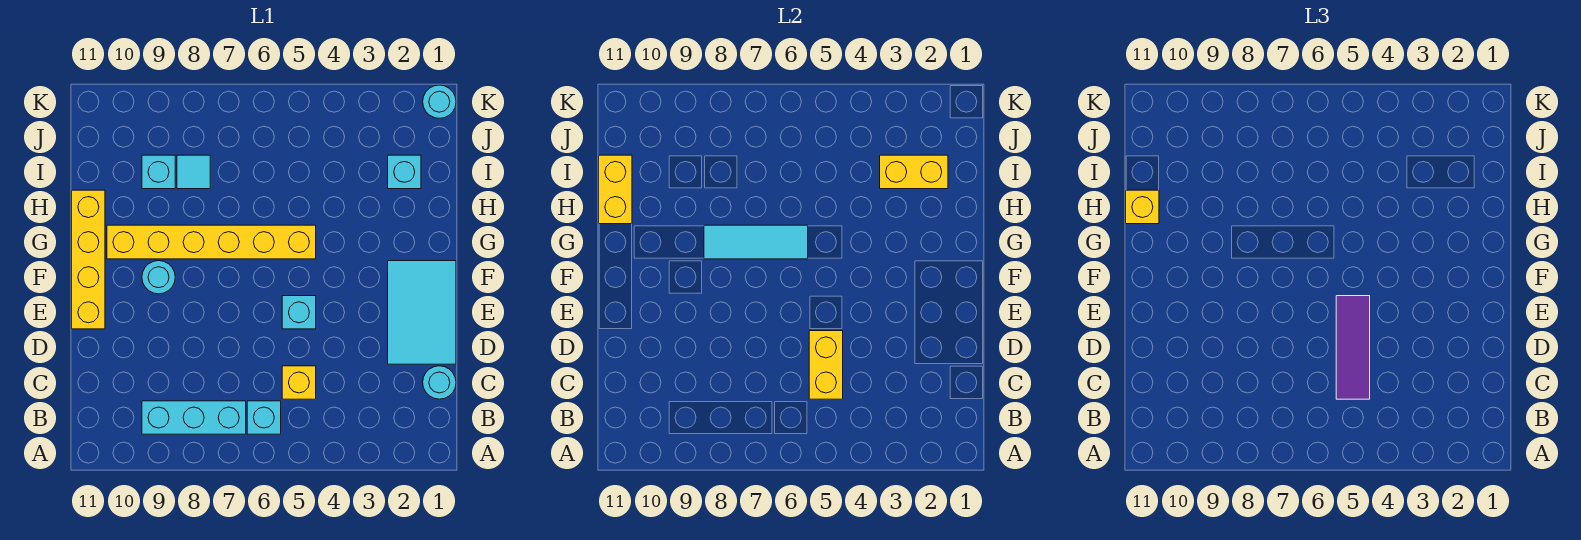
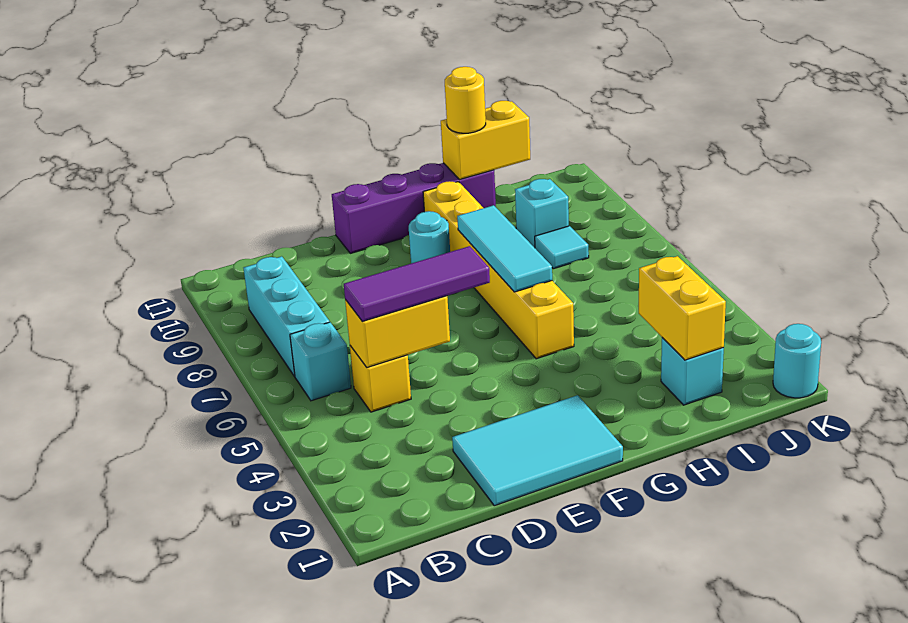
cyan round brick C1 level 1 -> none
cyan brick E5 level 1 -> none
yellow brick E11:H11 level 1 -> purple brick E11:H11 level 1
yellow brick H11 level 3 -> yellow round brick H11 level 3

